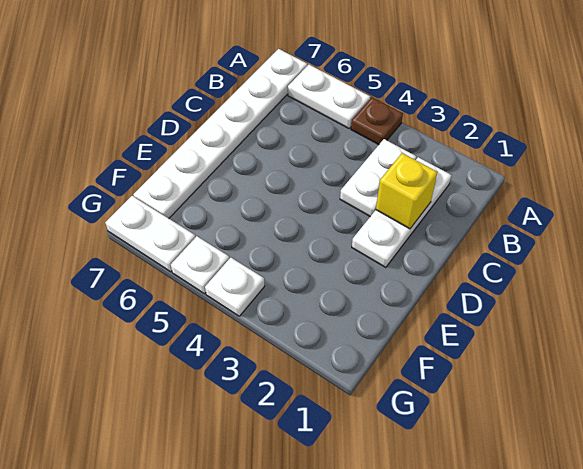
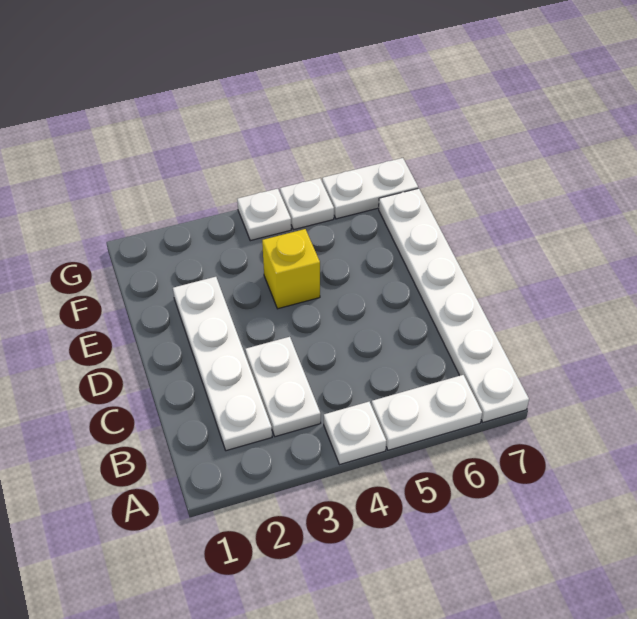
brown plate A4 level 1 -> white plate A4 level 1
white plate B2:D2 level 1 -> white plate B2:E2 level 1
yellow brick C2 level 2 -> yellow brick E4 level 1

